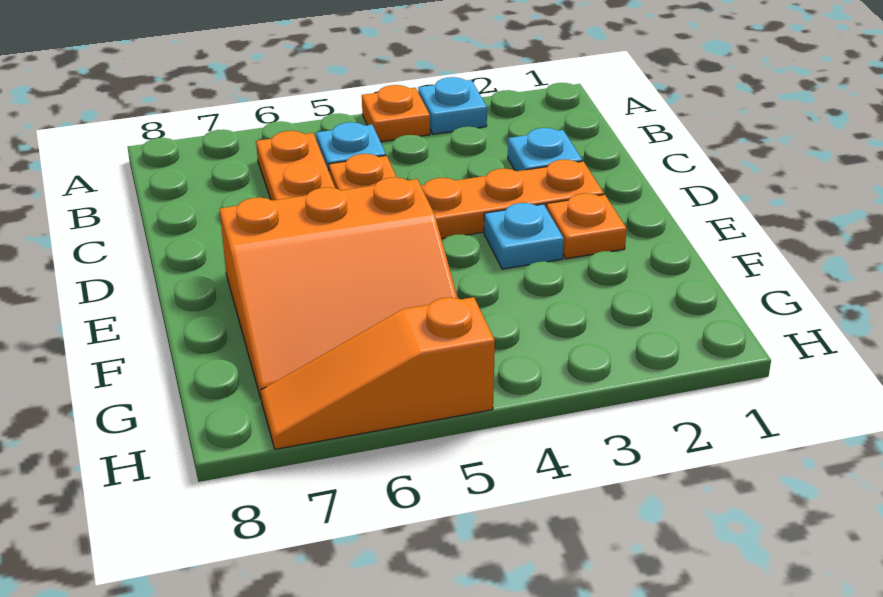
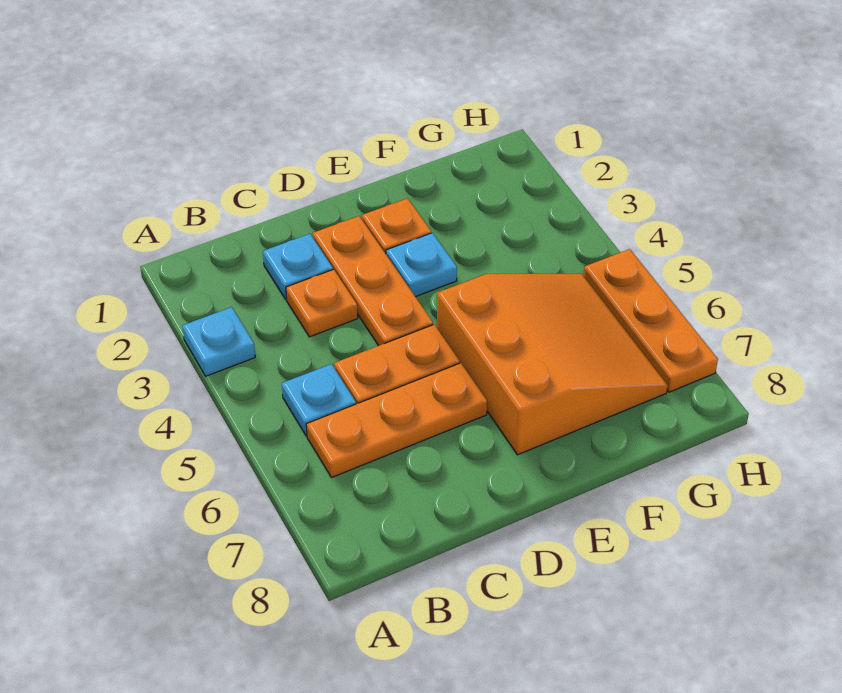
orange plate A4 level 1 -> orange plate C3 level 1
orange slope H5:H7 level 1 top 5 -> orange plate H5:H7 level 1

